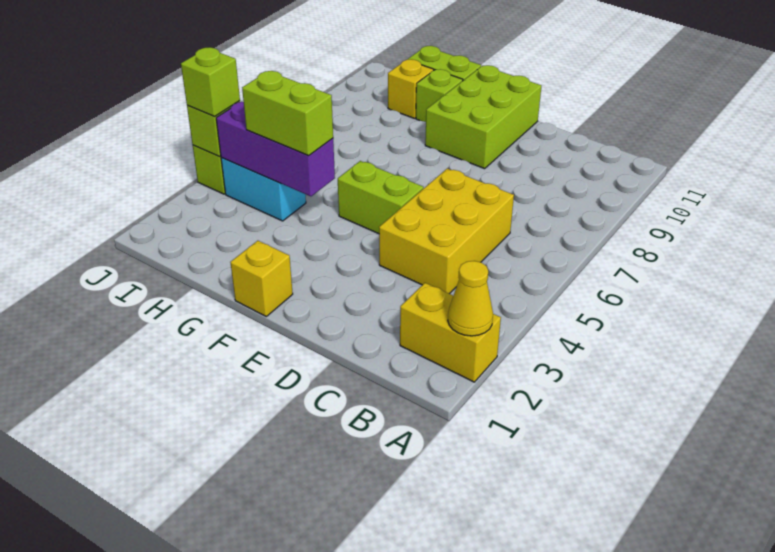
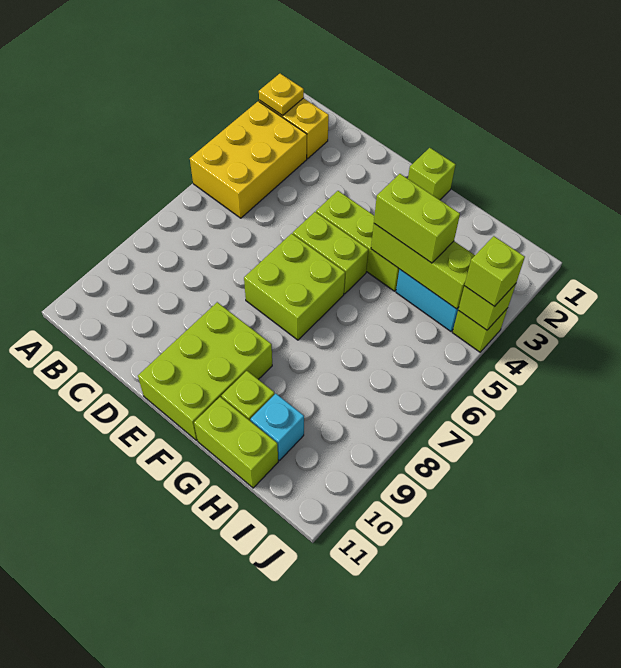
yellow cone A2 level 2 -> yellow plate A2 level 2
yellow brick C4:D6 level 1 -> yellow brick A3:B5 level 1
none -> lime brick E4:G4 level 1
none -> lime brick E6:F7 level 1
yellow brick F1 level 1 -> lime brick F1 level 1
purple brick G4:I4 level 2 -> lime brick G4:I4 level 2
yellow brick H10 level 1 -> cyan brick H10 level 1

